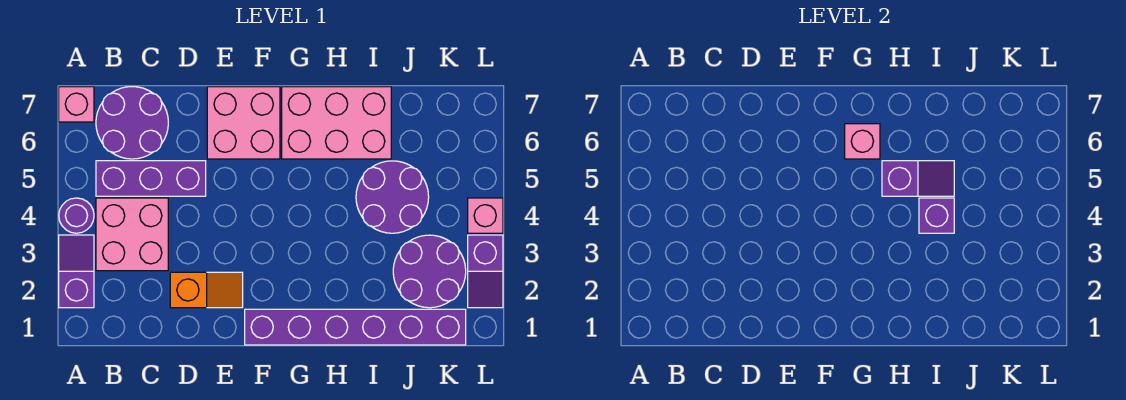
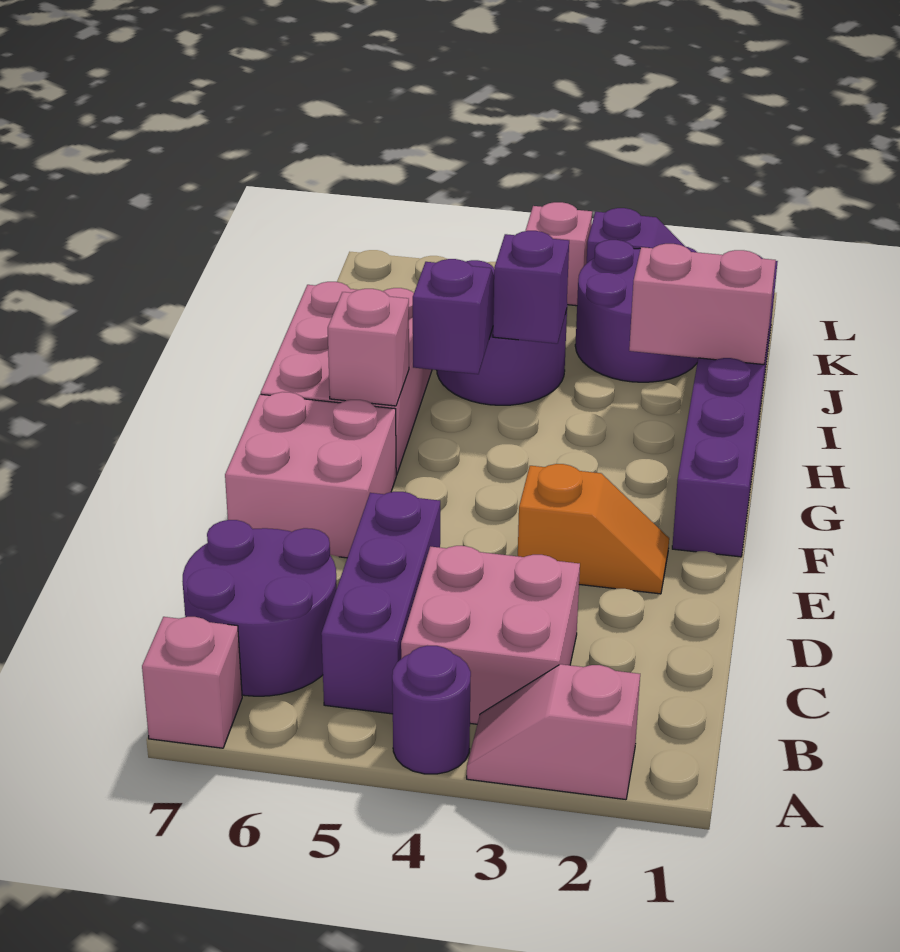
purple slope A2:A3 level 1 top 2 -> pink slope A2:A3 level 1 top 2
orange slope D2:E2 level 1 top D -> orange slope E2:E3 level 1 top 3
none -> pink brick I1:I2 level 2

